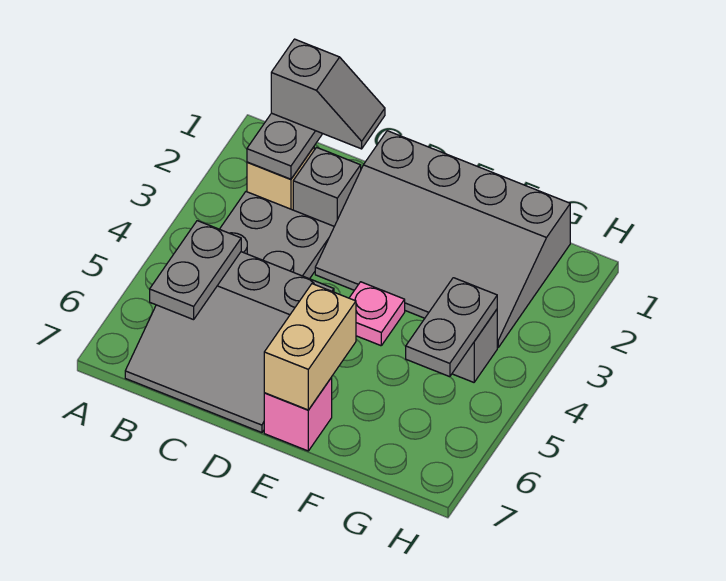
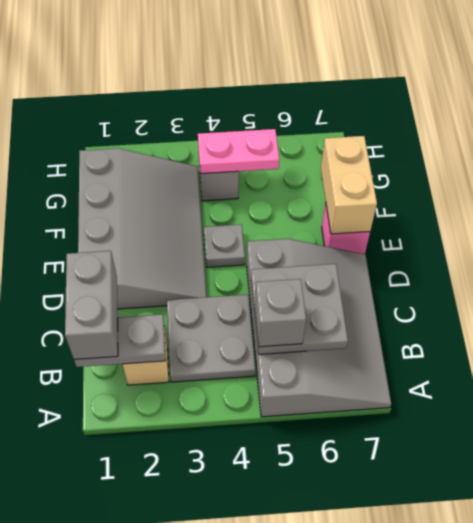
grey slope B1:C1 level 3 top B -> grey brick B1:C1 level 3
grey slope B5:D7 level 1 top 5 -> grey slope A5:D7 level 1 top 5
grey plate B5:B6 level 2 -> grey plate B5:C6 level 2
grey brick C2 level 1 -> grey brick B5 level 3
pink plate E4 level 1 -> grey plate E4 level 1
tan brick E6:E7 level 2 -> tan brick E7:F7 level 2
grey plate G4:G5 level 2 -> pink plate G4:G5 level 2

